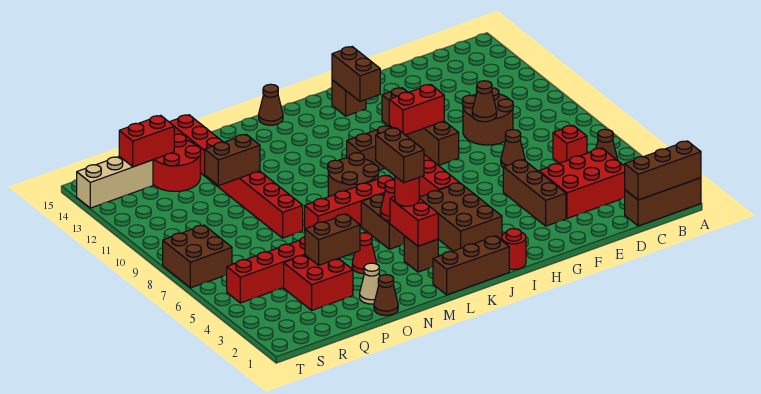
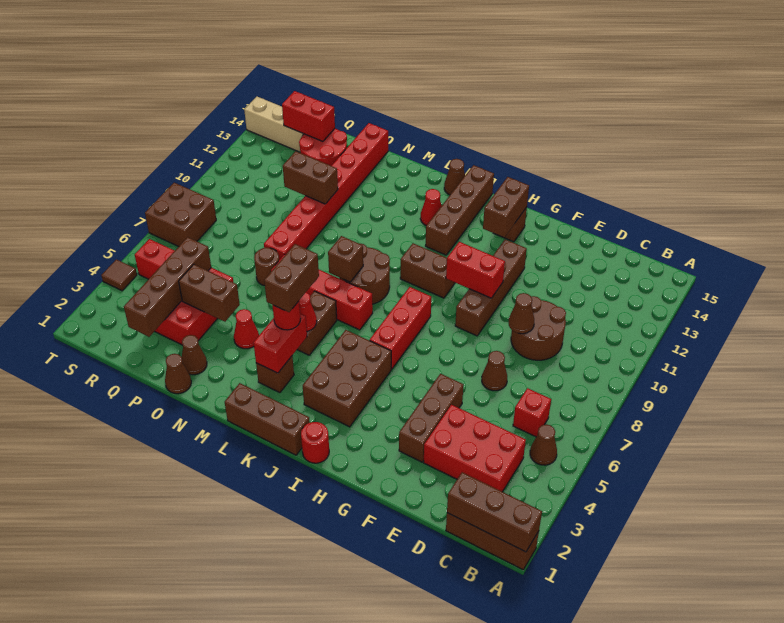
none -> brown brick J12:J15 level 1
none -> red cone K13 level 1
none -> brown brick L8 level 2
tan cone O2 level 1 -> brown cone O2 level 1
none -> brown round brick O7 level 1
none -> brown brick Q2:Q5 level 2
none -> brown tile T4 level 1

